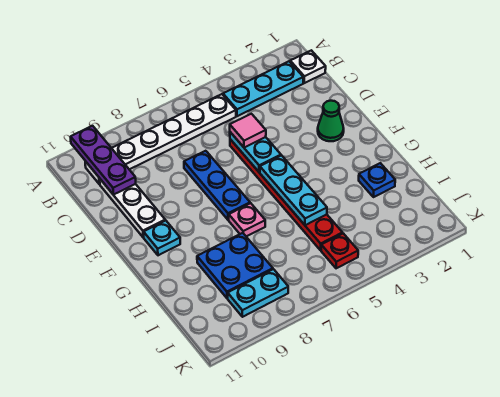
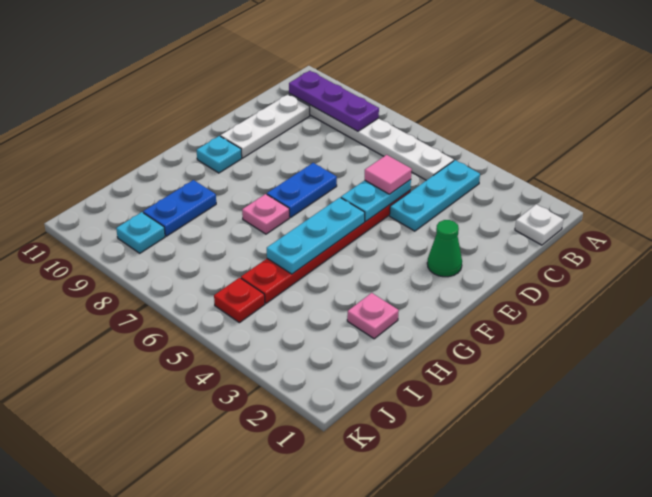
purple plate A10:C10 level 2 -> purple plate B8:B10 level 2
cyan plate B2:B4 level 1 -> cyan plate B4:D4 level 1
blue plate D7:F7 level 1 -> blue plate E7:F7 level 1
blue plate H2 level 1 -> pink plate H2 level 1
blue plate H8:I9 level 1 -> blue plate H9:I9 level 1
cyan plate J8:J9 level 1 -> cyan plate J9 level 1

